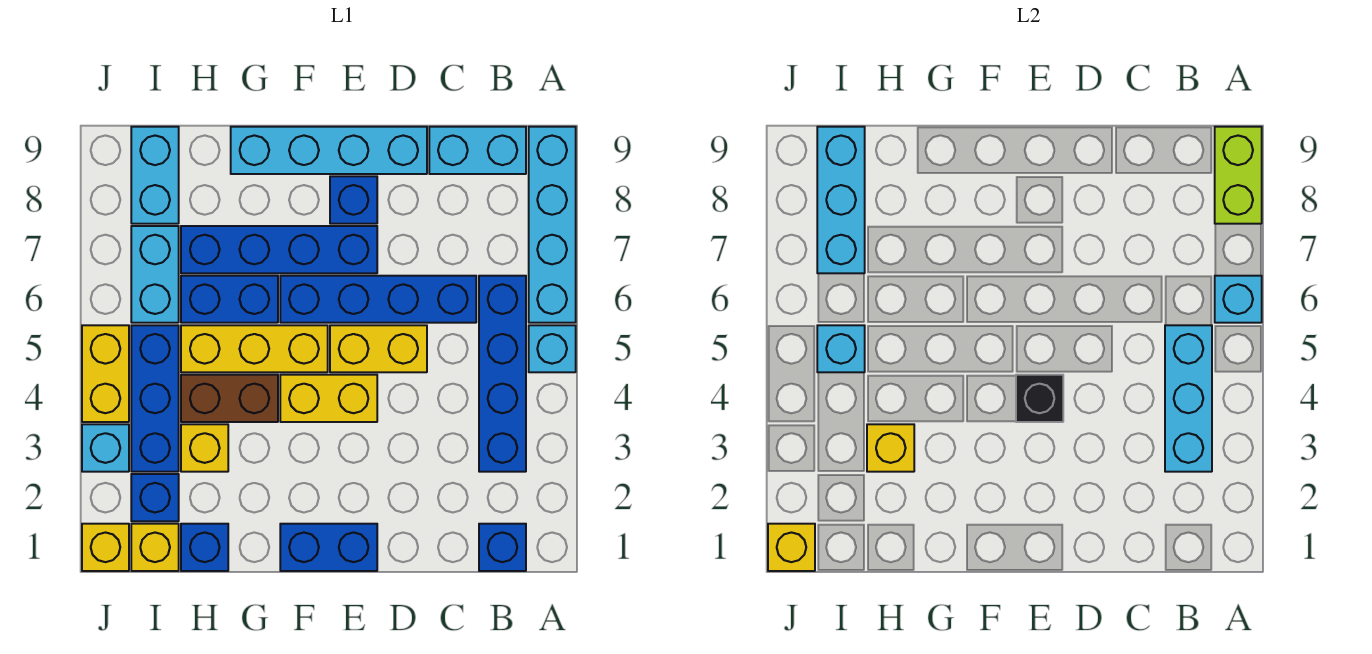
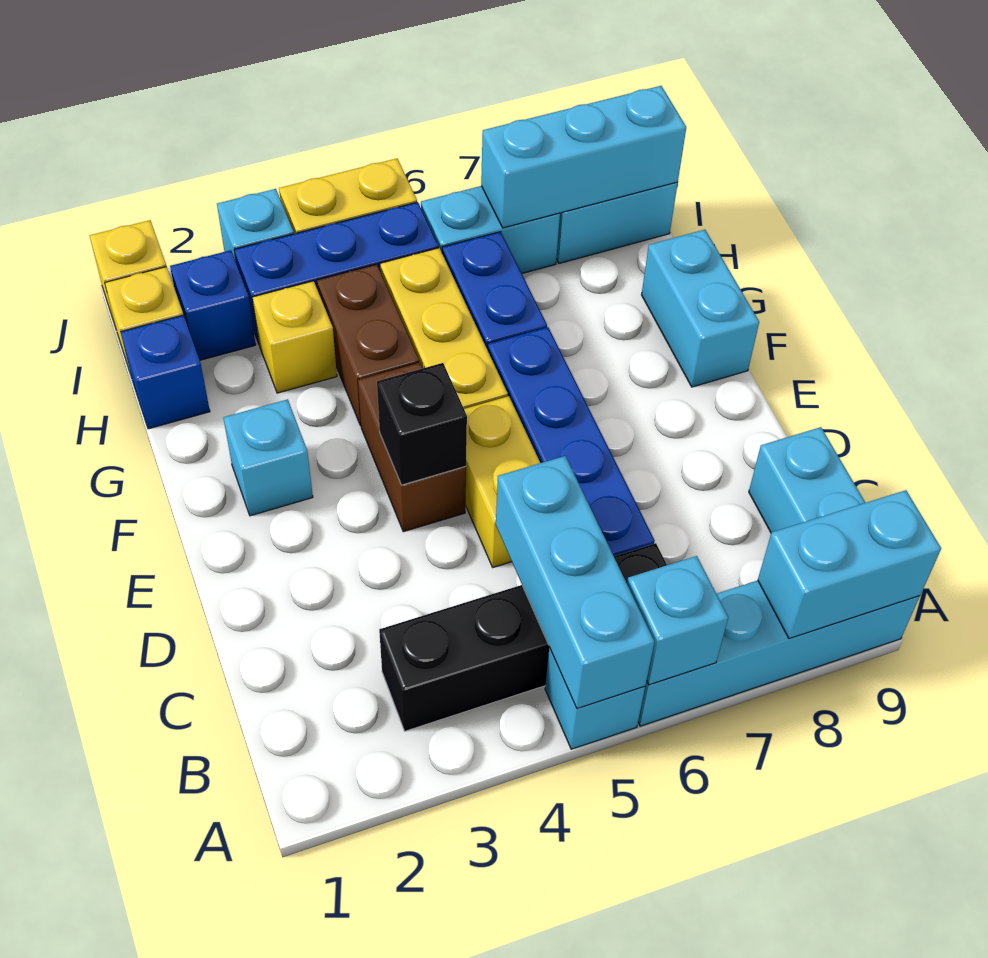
lime brick A8:A9 level 2 -> cyan brick A8:A9 level 2
blue brick B1 level 1 -> none
blue brick B3:B6 level 1 -> black brick B3:B6 level 1
cyan brick B3:B5 level 2 -> cyan brick A5:C5 level 2
cyan brick D9:G9 level 1 -> cyan brick F9:G9 level 1
blue brick E1:F1 level 1 -> none
yellow brick E4:F4 level 1 -> brown brick E4:F4 level 1
blue brick E7:H7 level 1 -> none
blue brick E8 level 1 -> none
yellow brick H3 level 2 -> none
cyan brick I5 level 2 -> cyan brick F2 level 1
yellow brick J1 level 2 -> none

